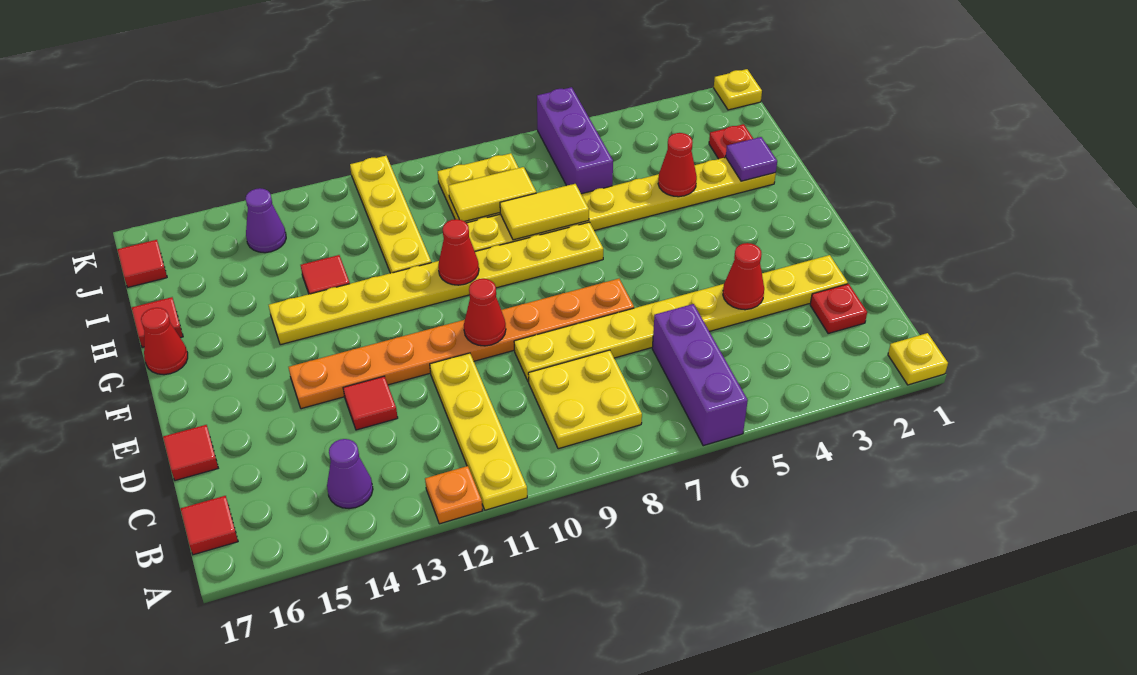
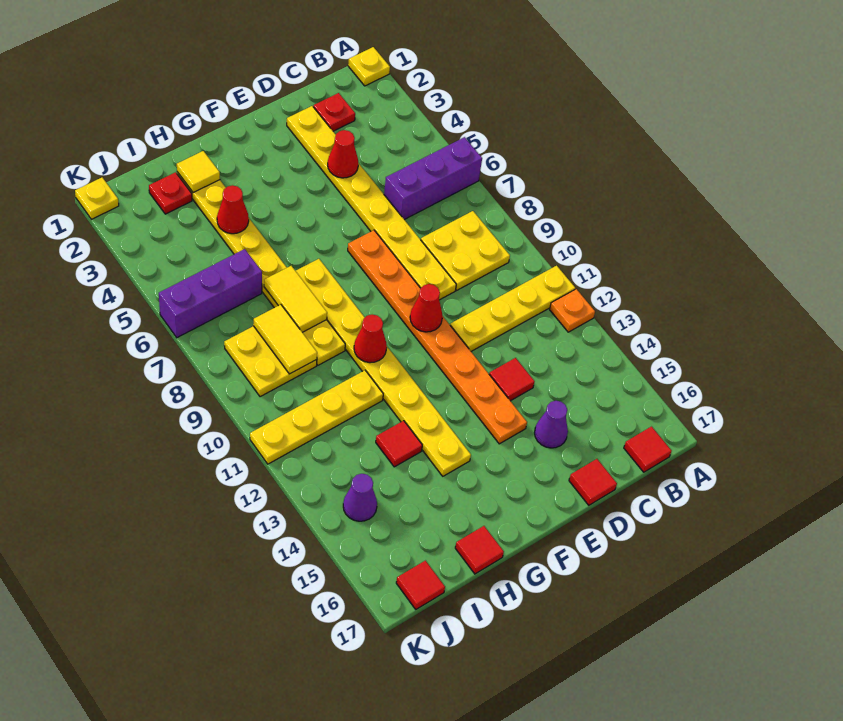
purple cone B14 level 1 -> purple cone D15 level 1
red cone G17 level 1 -> none
purple tile H2 level 2 -> yellow tile H2 level 2

